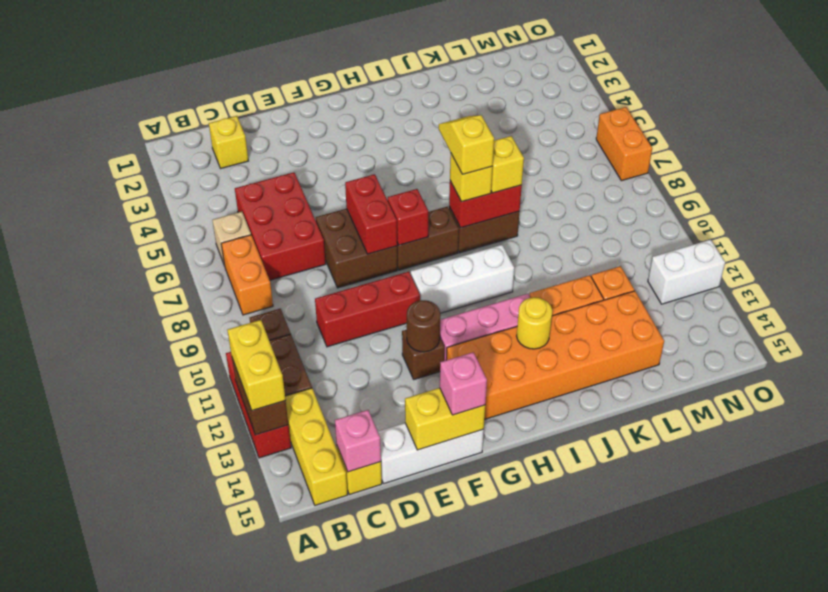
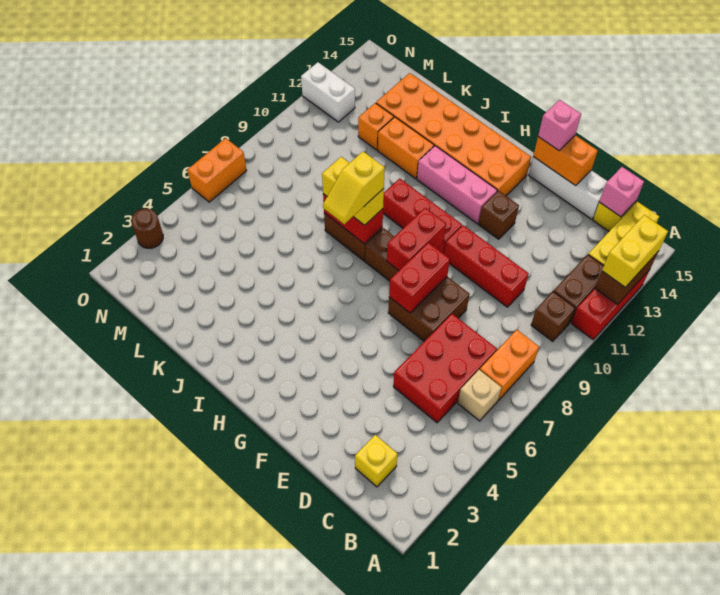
yellow brick E15:F15 level 2 -> orange brick E15:F15 level 2
brown round brick F12 level 2 -> brown round brick O3 level 1
red brick G8 level 2 -> red brick G8:G9 level 2
white brick G10:I10 level 1 -> red brick G10:I10 level 1
yellow round brick I13 level 2 -> none

